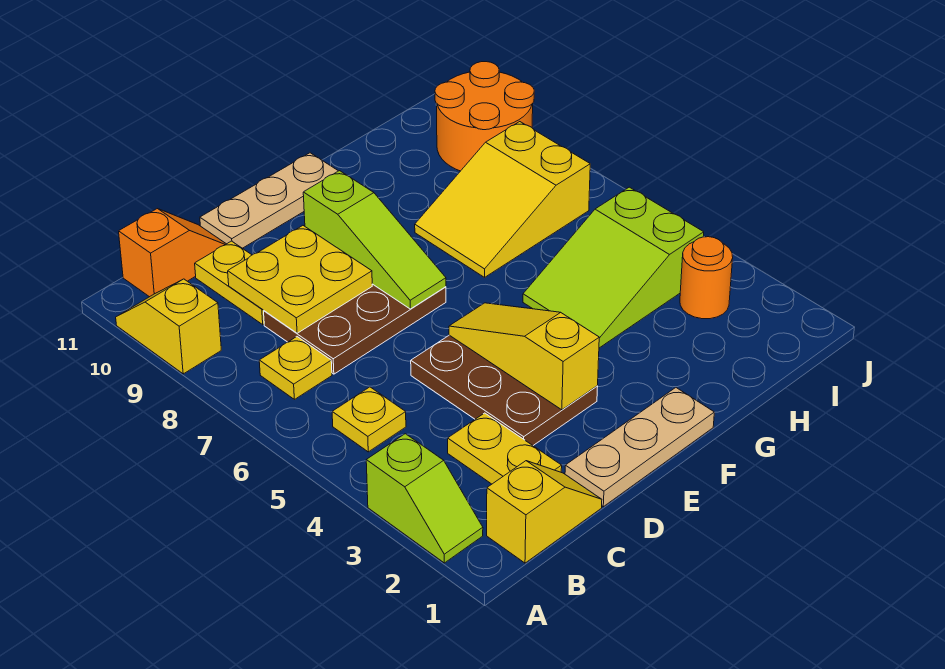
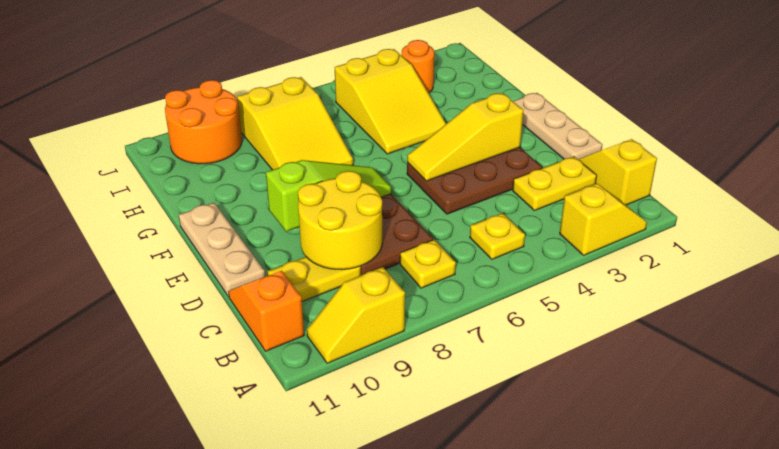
lime slope A2:A3 level 1 top 3 -> yellow slope A2:A3 level 1 top 3
yellow plate C8:D9 level 2 -> yellow round brick C8:D9 level 2
lime slope G4:I5 level 1 top I -> yellow slope G4:I5 level 1 top I

